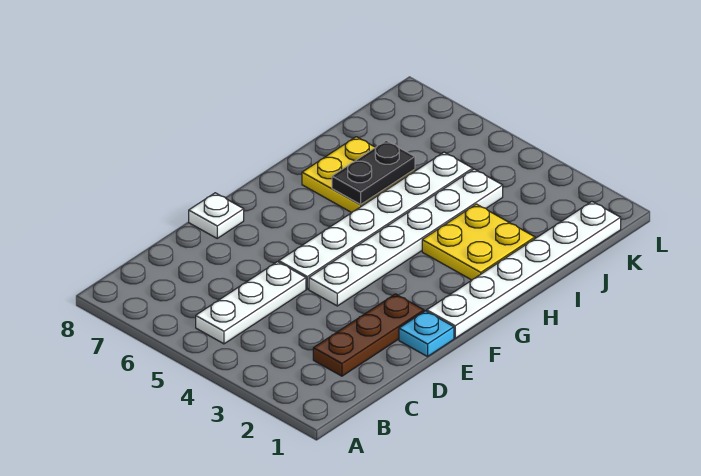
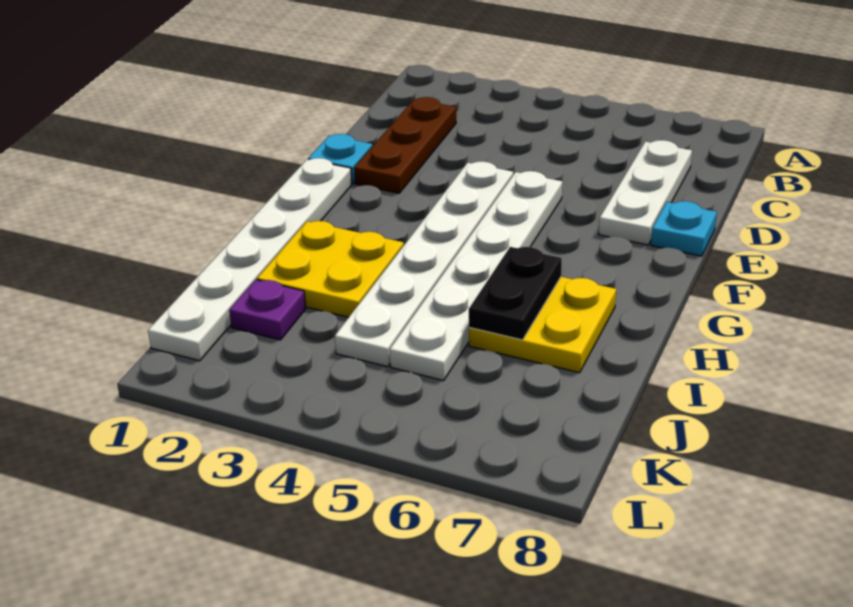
white plate B5:D5 level 1 -> white plate C7:E7 level 1
white plate E8 level 1 -> cyan plate E8 level 1
none -> purple plate J2 level 1

